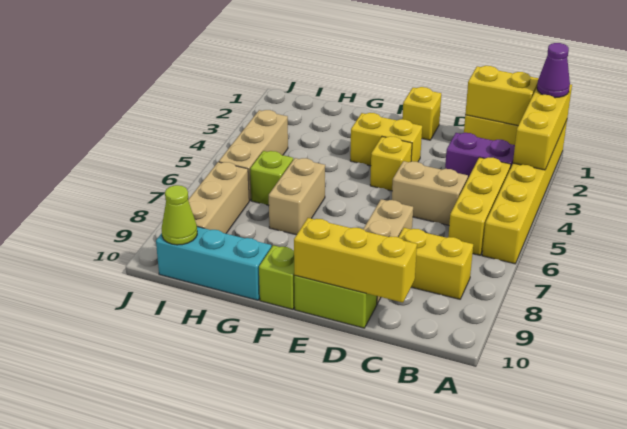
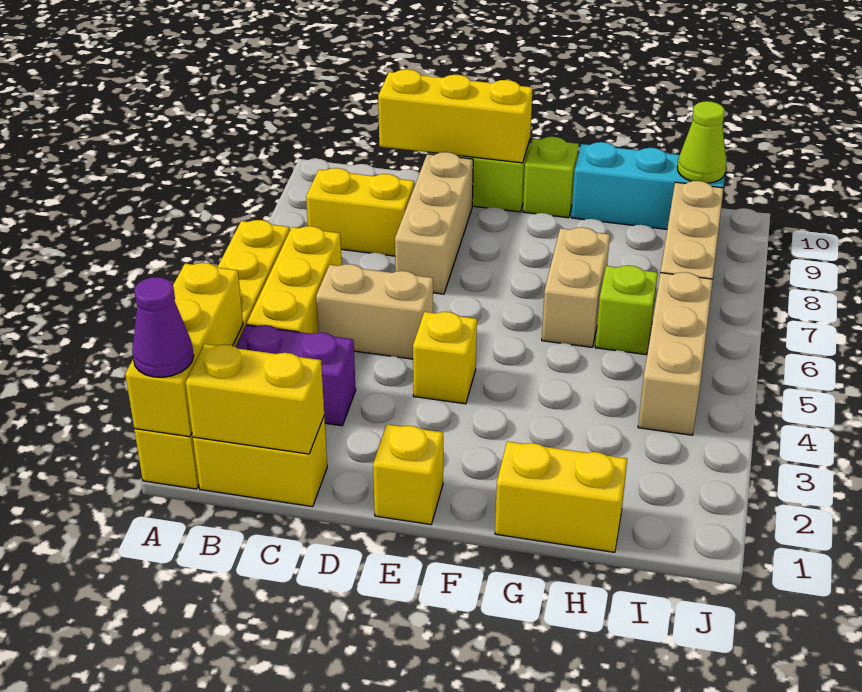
yellow brick E3:F3 level 1 -> yellow brick G1:H1 level 1

